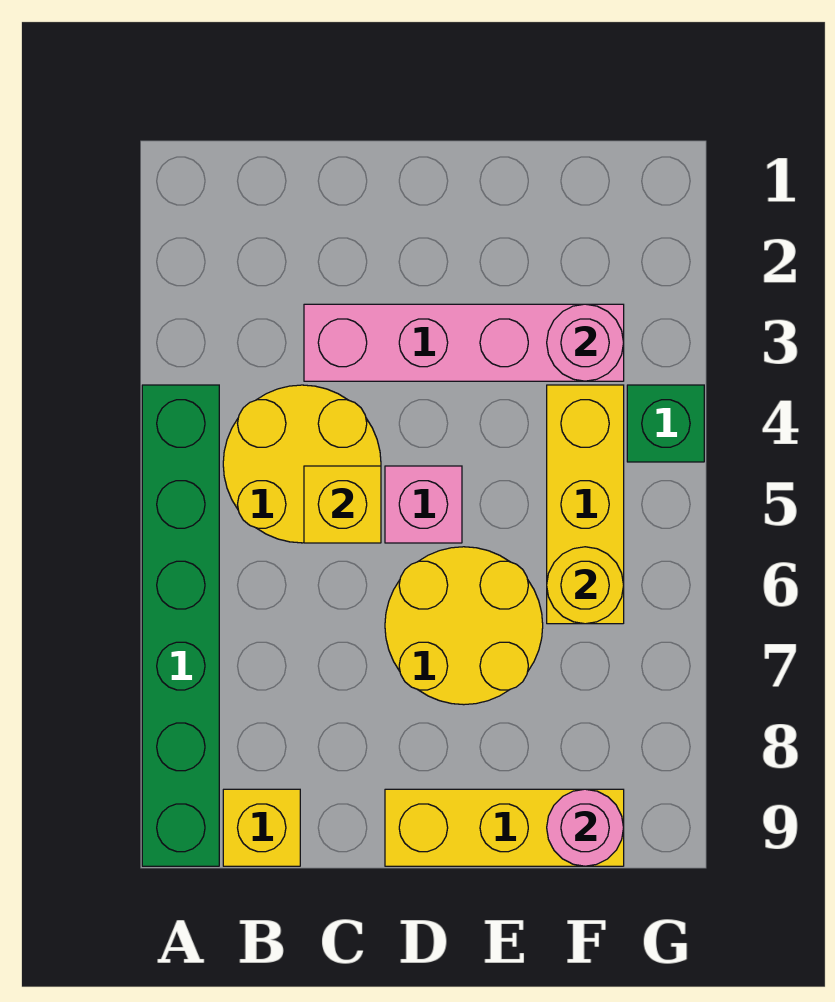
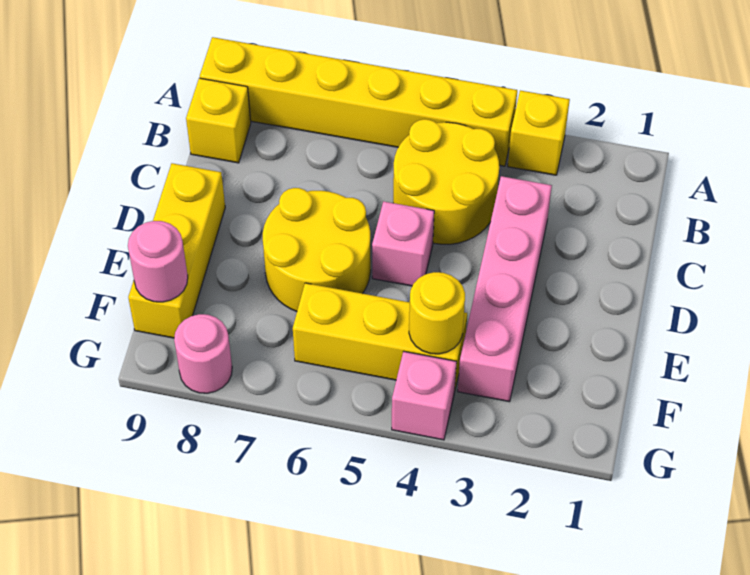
green brick A4:A9 level 1 -> yellow brick A4:A9 level 1
yellow brick C5 level 2 -> yellow brick A3 level 1
pink round brick F3 level 2 -> pink round brick G8 level 1
yellow round brick F6 level 2 -> yellow round brick F4 level 2
green brick G4 level 1 -> pink brick G4 level 1

